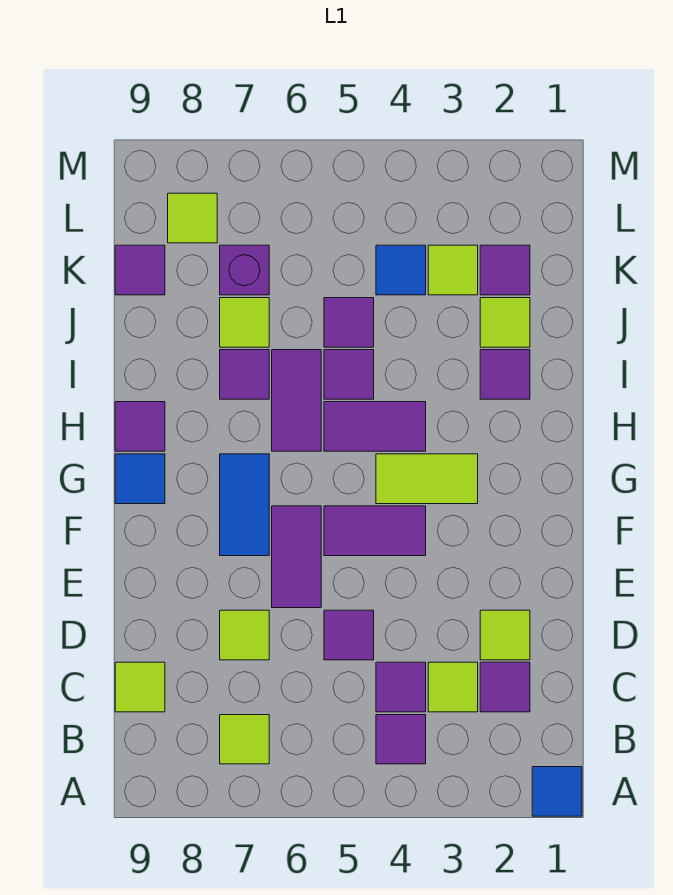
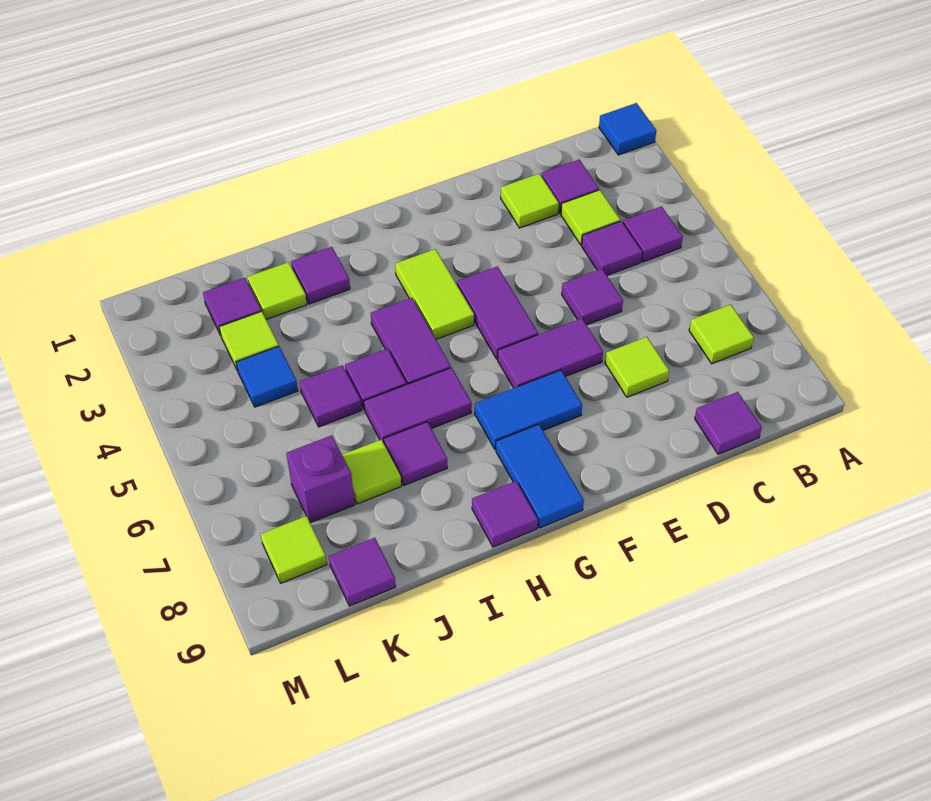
lime tile C9 level 1 -> purple tile C9 level 1
blue tile G9 level 1 -> blue tile G8:G9 level 1

